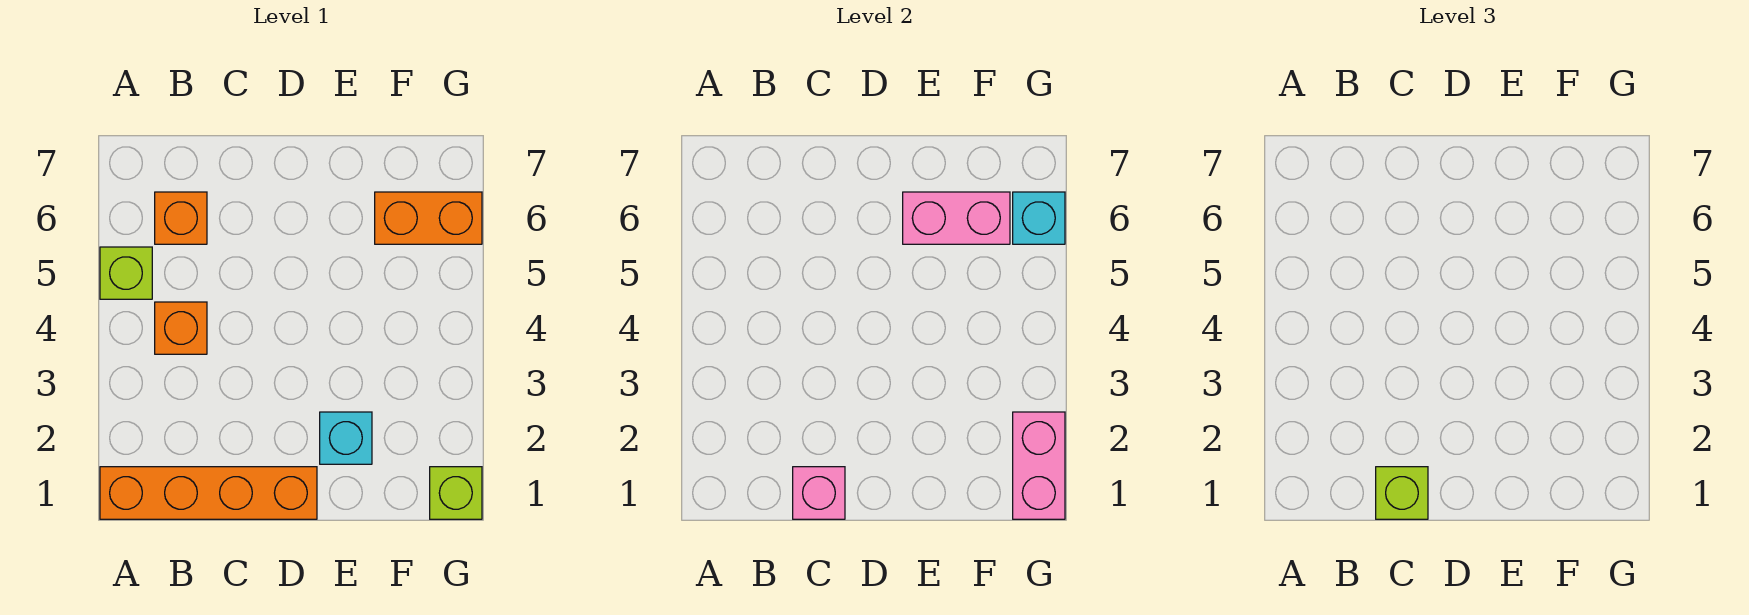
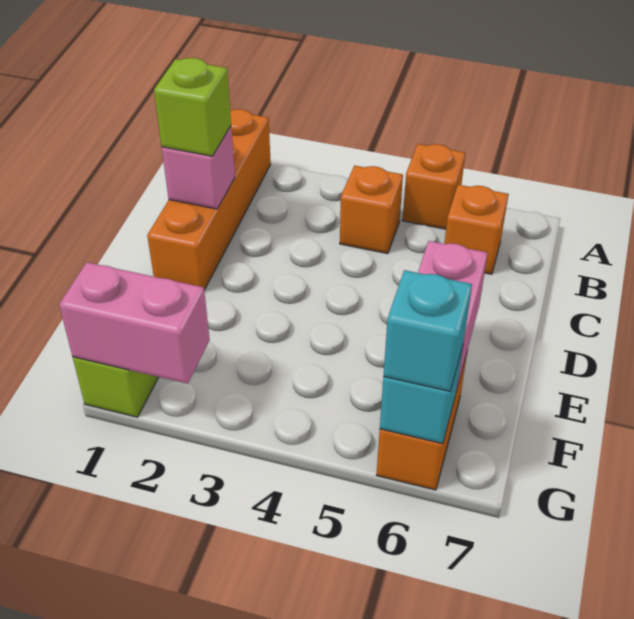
lime brick A5 level 1 -> orange brick A5 level 1
cyan brick E2 level 1 -> cyan brick G6 level 3

